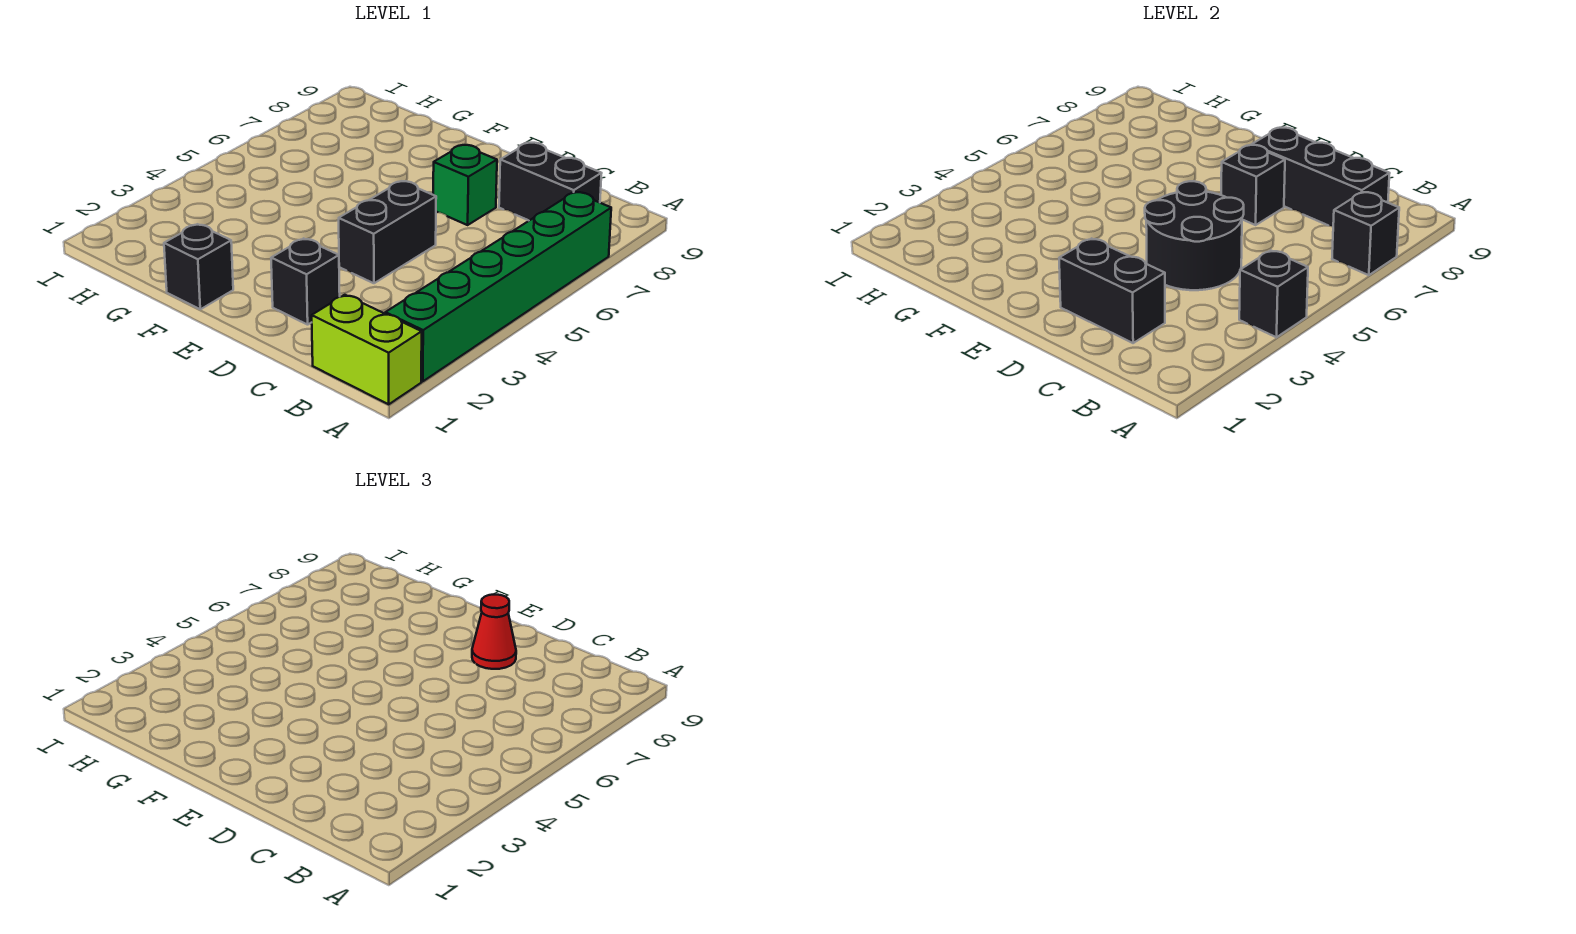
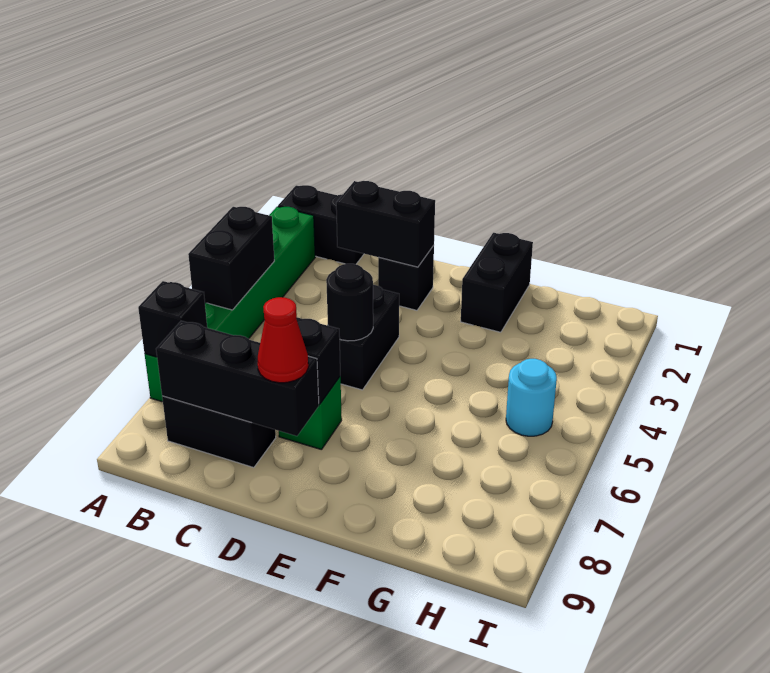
lime brick A1:B1 level 1 -> black brick A1:B1 level 1
black brick A4 level 2 -> black brick A4:A5 level 2
black round brick C4:D5 level 2 -> black round brick D5 level 2
black brick F1 level 1 -> black brick F1:F2 level 1
none -> cyan round brick H5 level 1

